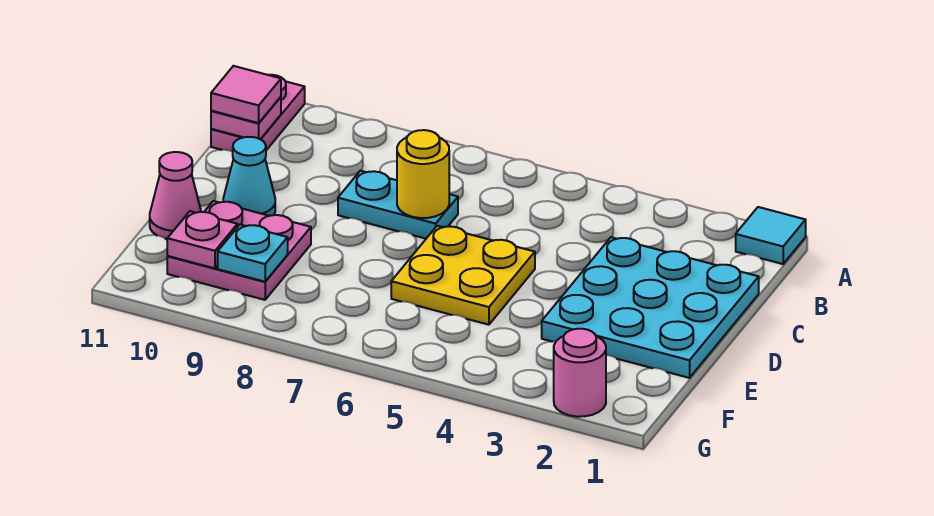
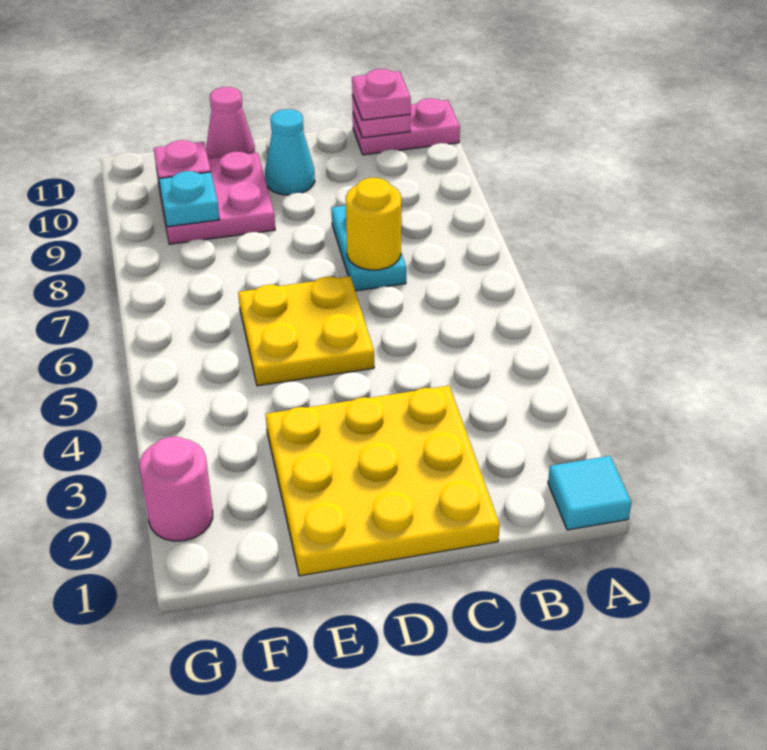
pink tile B11 level 3 -> pink plate B11 level 3
cyan plate C1:E3 level 1 -> yellow plate C1:E3 level 1

